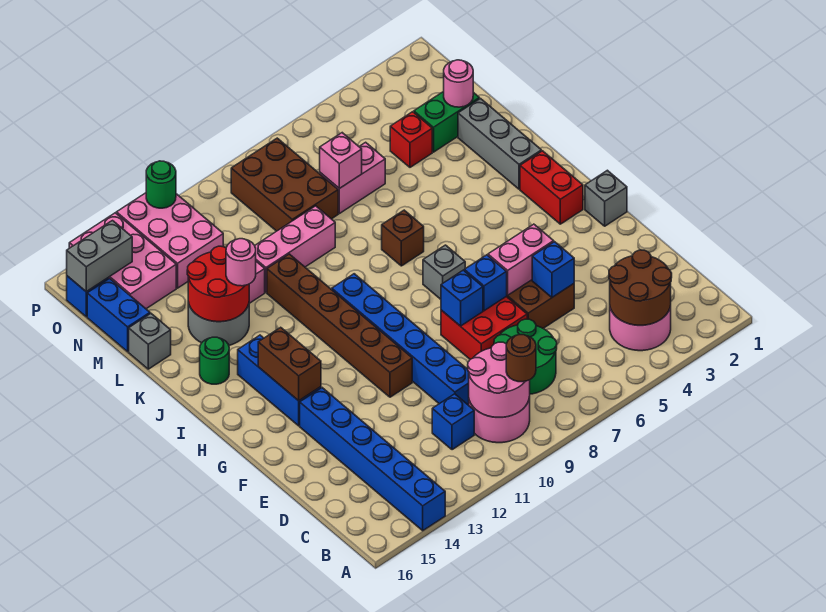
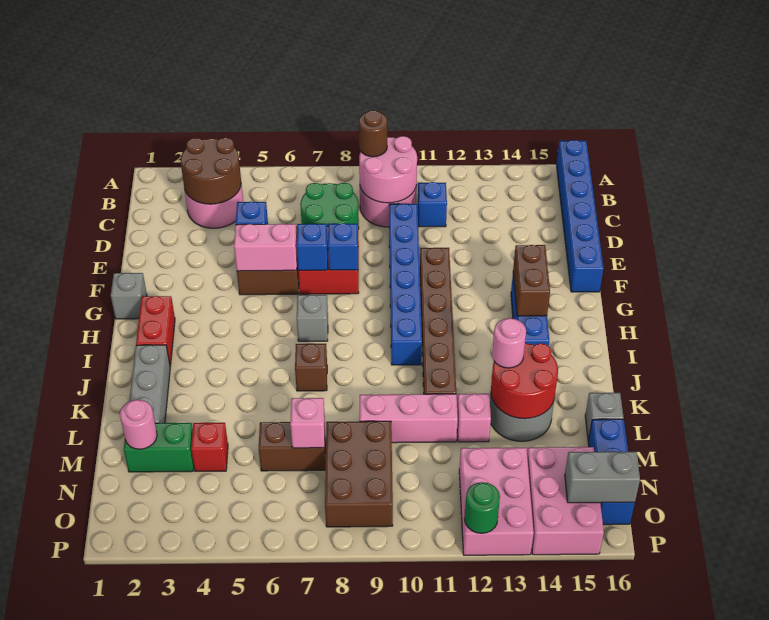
blue brick A14:F14 level 1 -> blue brick A16:F16 level 1
green round brick J15 level 1 -> none
pink brick M6:M7 level 1 -> brown brick M6:M7 level 1

